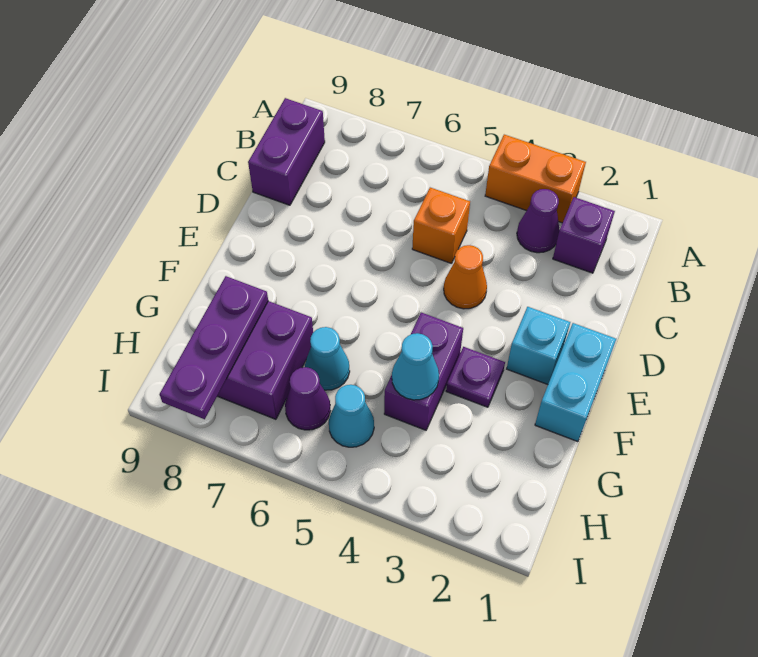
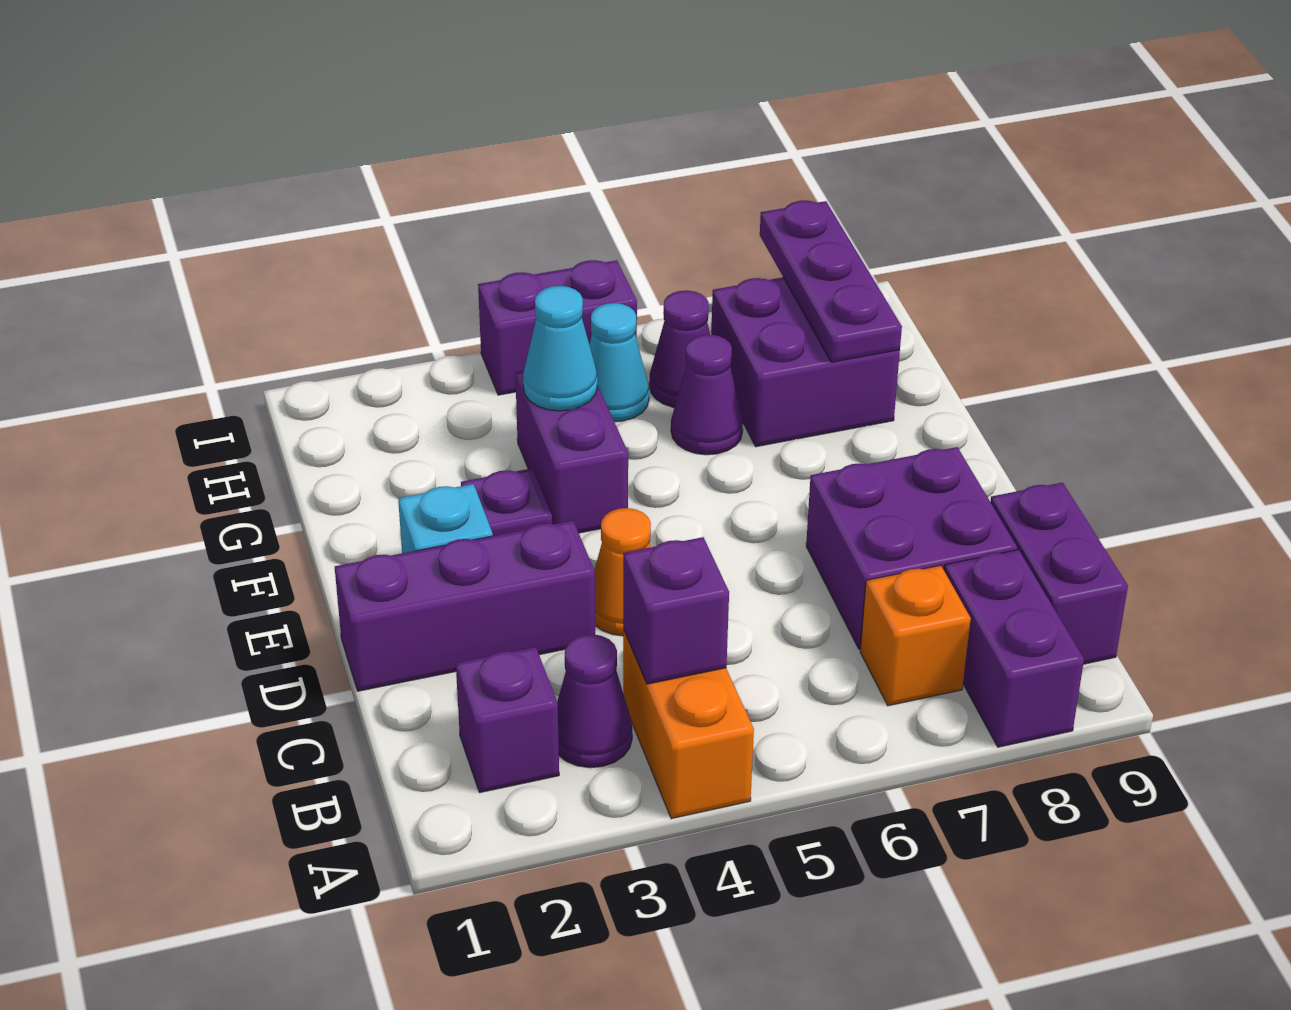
orange brick A3:A4 level 1 -> orange brick A4:B4 level 1
none -> purple brick A8:B8 level 1
none -> purple brick B4 level 2
orange brick C5 level 1 -> orange brick B7 level 1
none -> purple brick C7:D8 level 1
none -> purple brick D1:D3 level 1
cyan brick E1:F1 level 1 -> none
cyan cone G6 level 1 -> purple cone G6 level 1
none -> purple brick I4:I5 level 1

